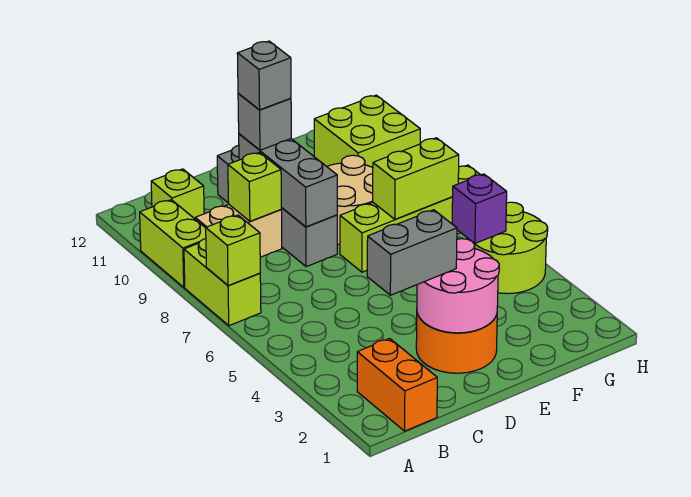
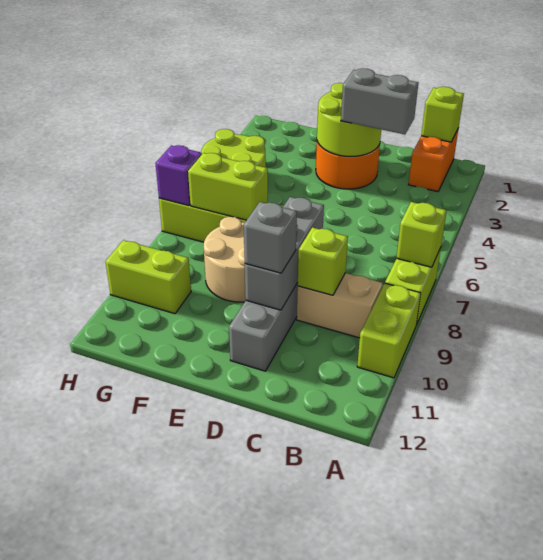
lime brick B11 level 1 -> lime brick B1 level 2
pink round brick D2:E3 level 2 -> lime round brick D2:E3 level 2
grey brick D10 level 4 -> none
purple brick G5 level 2 -> purple brick H7 level 2
lime brick G10:H11 level 1 -> lime brick G10:H10 level 1

